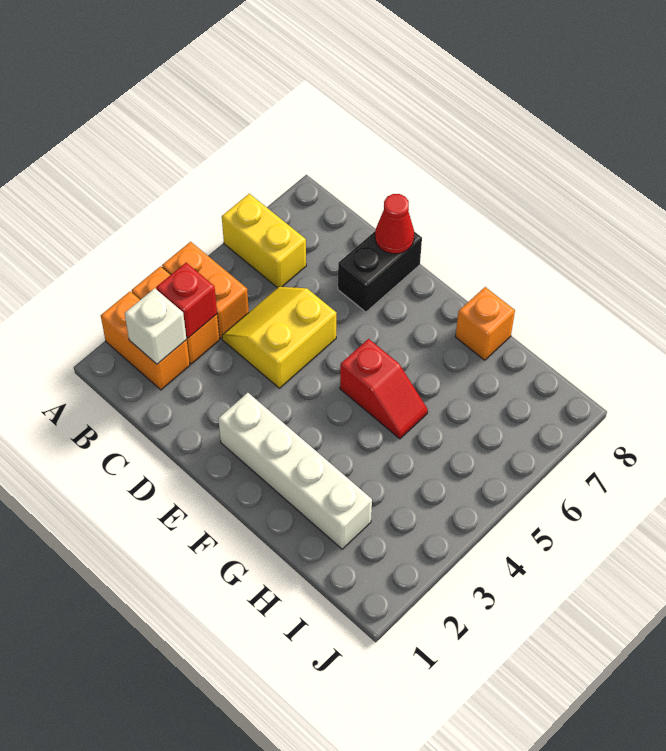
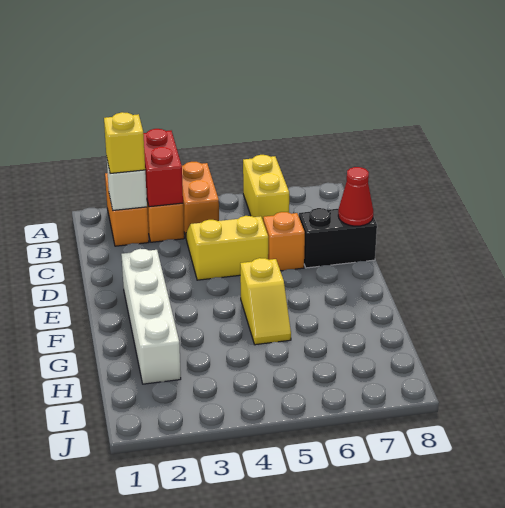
none -> yellow brick B2 level 3
red brick B3 level 2 -> red brick A3:B3 level 2
red slope F5:G5 level 1 top F -> yellow slope F5:G5 level 1 top F
orange brick G8 level 1 -> orange brick D6 level 1

